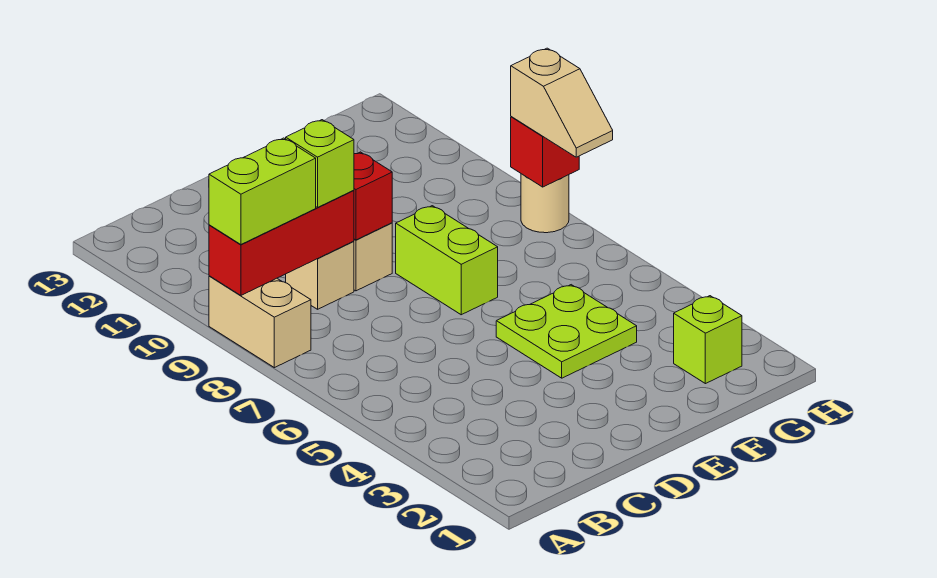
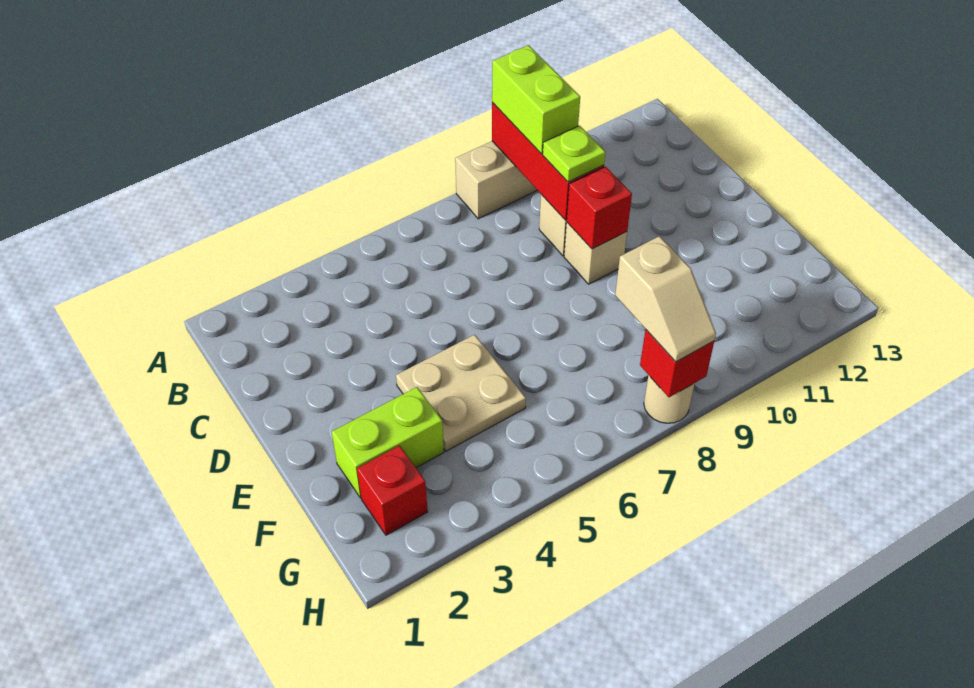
lime brick C9 level 3 -> lime plate C9 level 3
lime plate E4:F5 level 1 -> tan plate E4:F5 level 1
lime brick E7:E8 level 1 -> lime brick F2:F3 level 1
lime brick G2 level 1 -> red brick G2 level 1
tan slope H7:H8 level 3 top 8 -> tan slope G8:H8 level 3 top G

